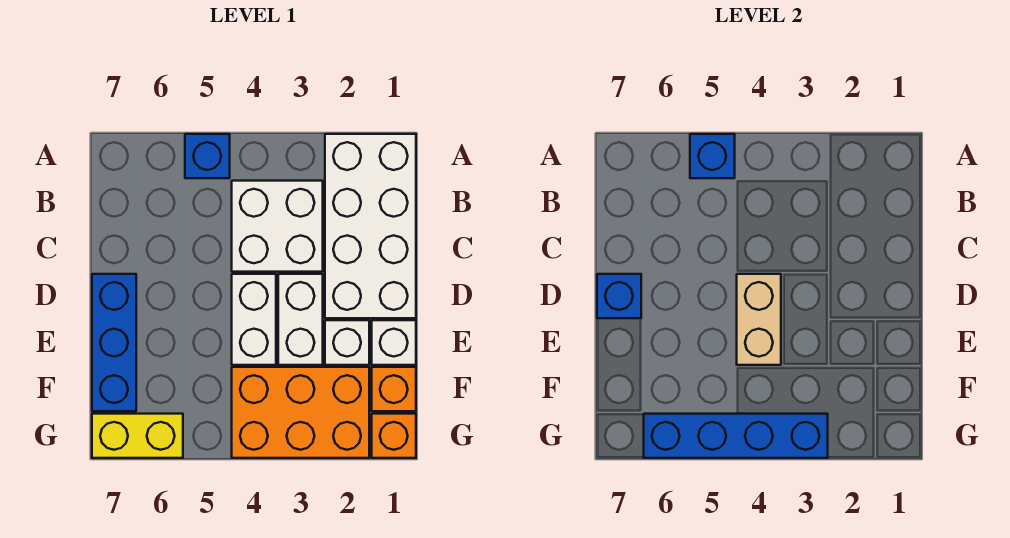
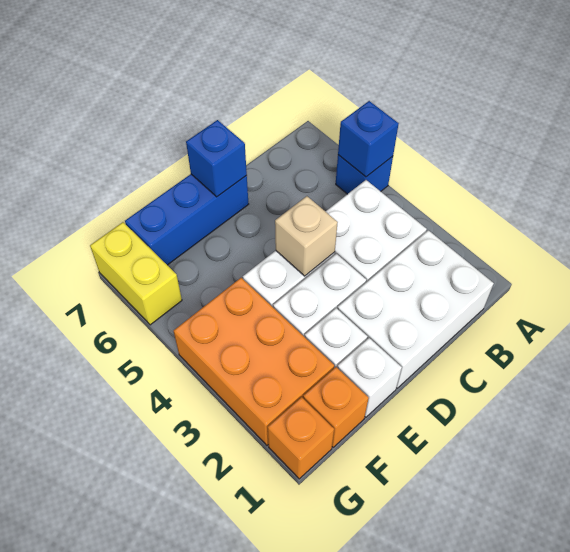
white brick A1:D2 level 1 -> white brick B1:D2 level 1
tan brick D4:E4 level 2 -> tan brick D4 level 2
blue brick G3:G6 level 2 -> none

